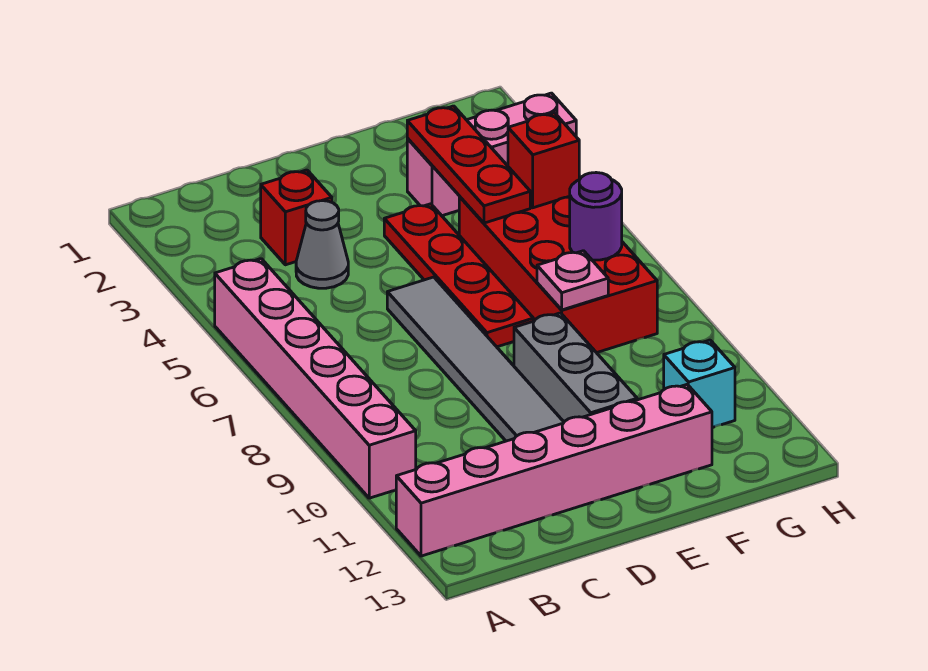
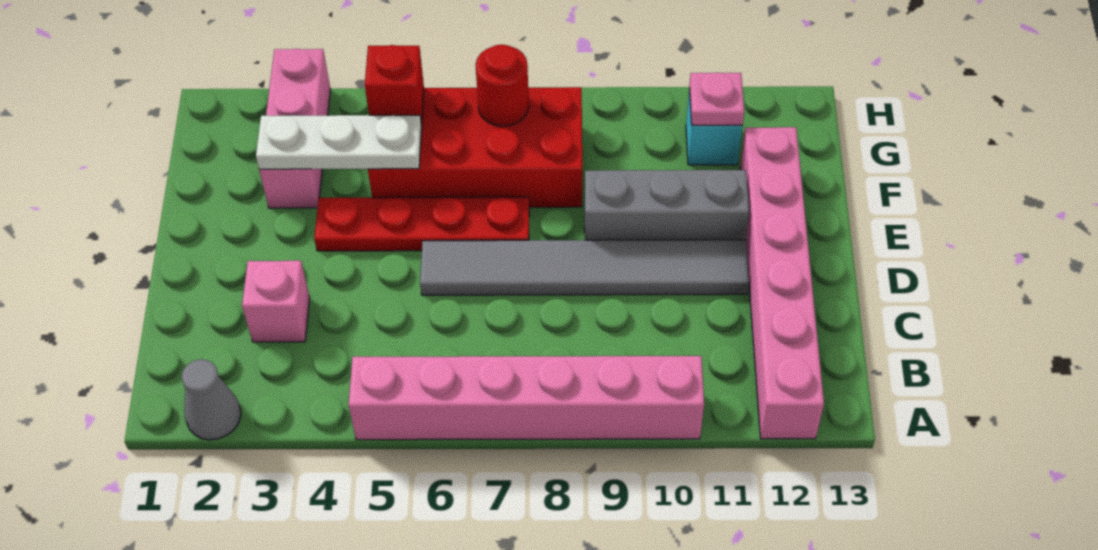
red brick C3 level 1 -> pink brick C3 level 1
grey cone C4 level 1 -> grey cone A2 level 1
red plate F3:F5 level 2 -> white plate F3:F5 level 2
pink plate F8 level 2 -> pink plate G11 level 2
purple round brick G7 level 2 -> red round brick G7 level 2

